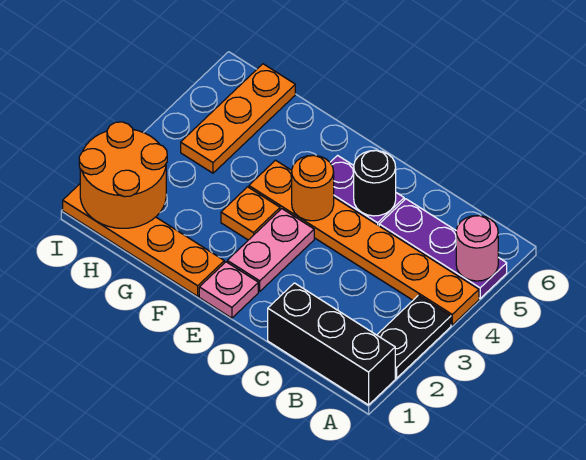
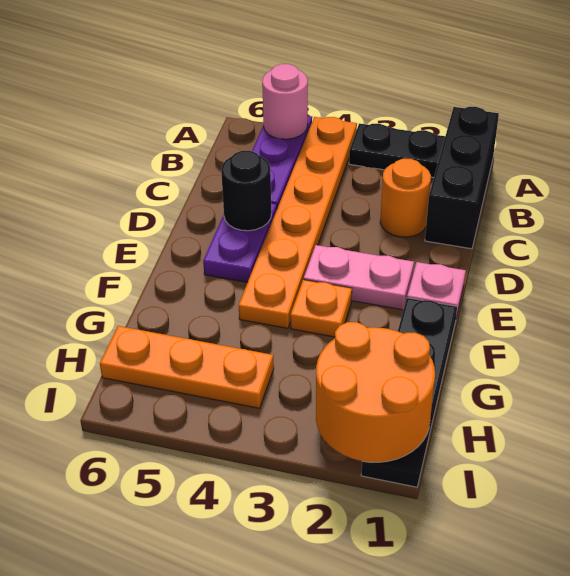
orange round brick E4 level 2 -> orange round brick C2 level 1
orange plate F1:I1 level 1 -> black plate F1:I1 level 1

